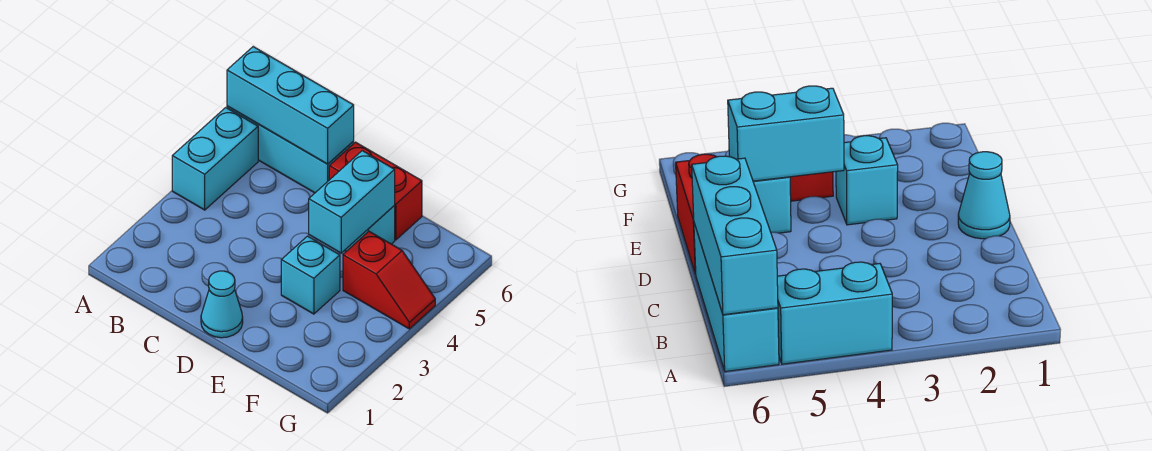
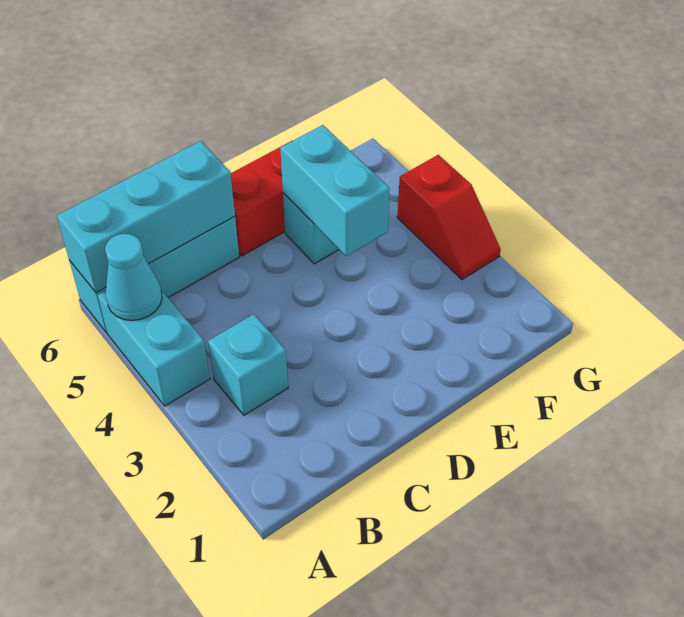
cyan cone D1 level 1 -> cyan cone A5 level 2
cyan brick E3 level 1 -> cyan brick B3 level 1
red slope F4:G4 level 1 top F -> red slope G3:G4 level 1 top 4

